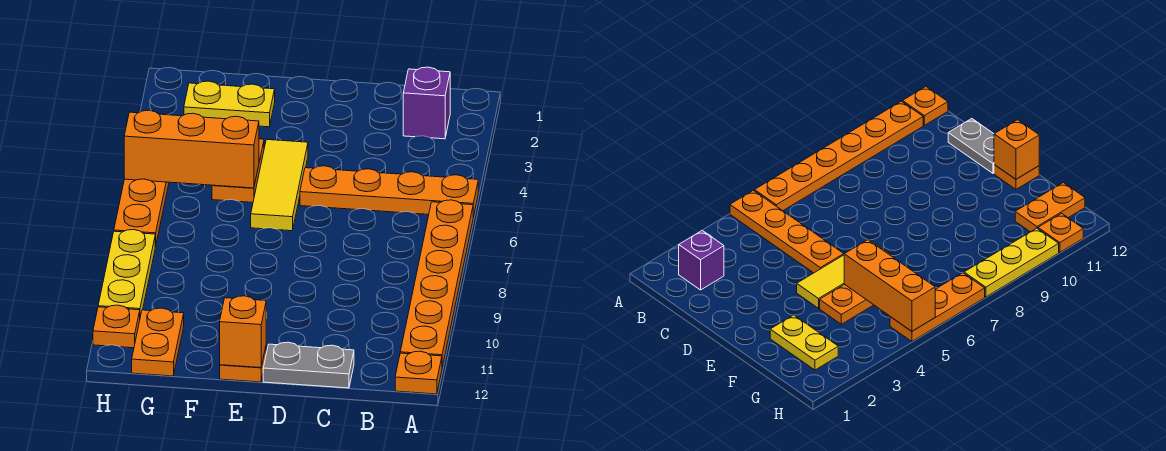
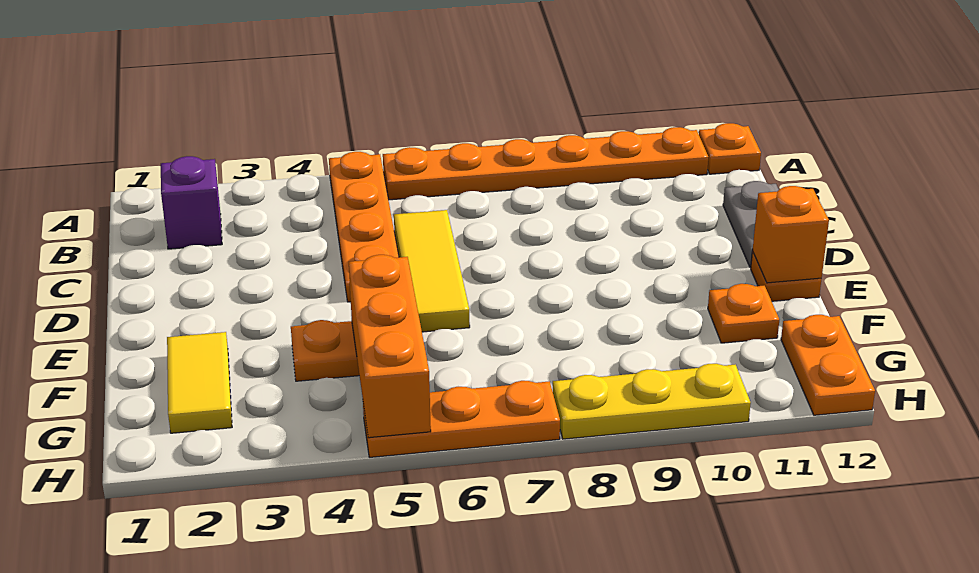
yellow tile E4:E6 level 1 -> yellow tile C6:E6 level 1
yellow plate F2:G2 level 1 -> yellow tile F2:G2 level 1
orange plate G11:G12 level 1 -> orange plate G12:H12 level 1
orange plate H11 level 1 -> orange plate F11 level 1

